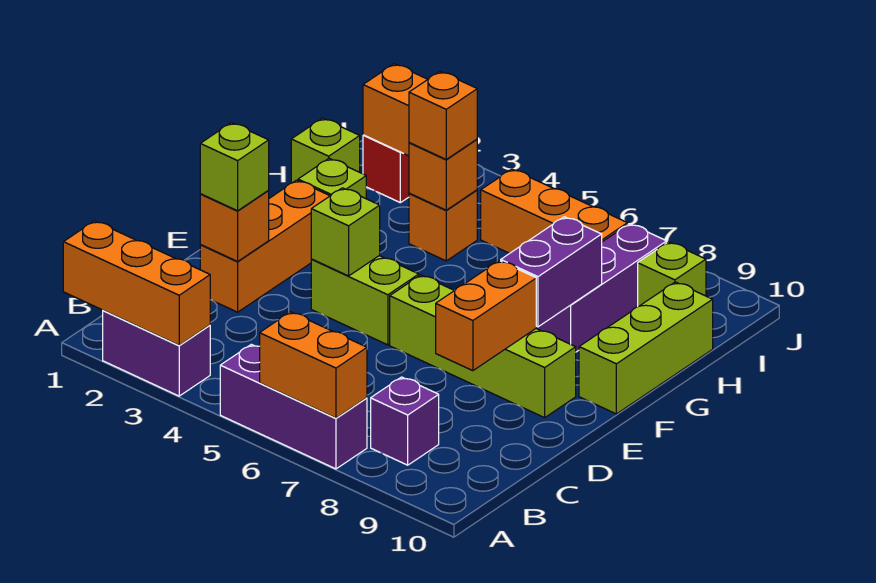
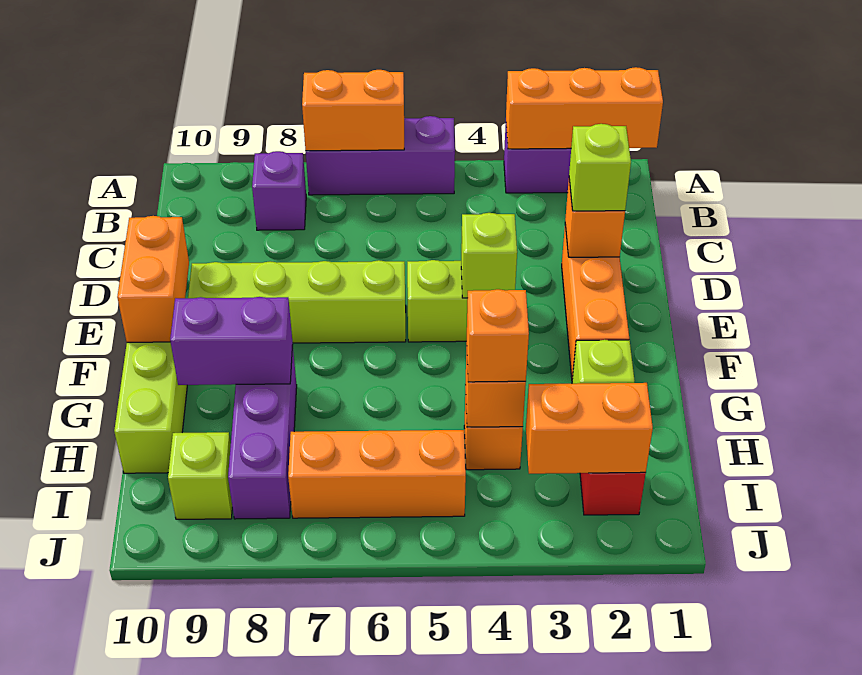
orange brick D8:E8 level 2 -> orange brick E10:F10 level 2
purple brick F8:G8 level 2 -> purple brick G8:G9 level 2
lime brick H1 level 1 -> none

